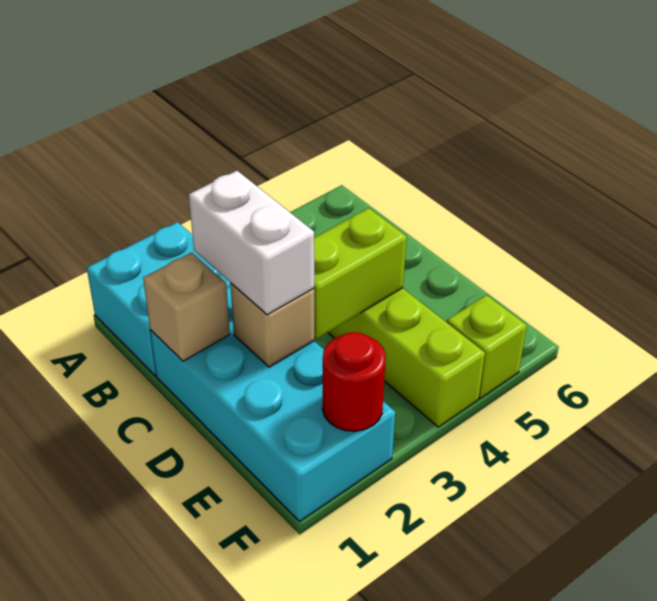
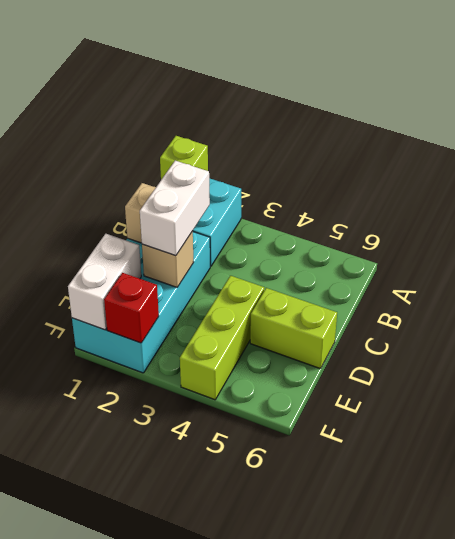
lime brick D3:D4 level 2 -> lime brick D5:D6 level 1
none -> white brick E1:F1 level 2
red round brick F2 level 2 -> red brick F2 level 2
lime brick F5 level 1 -> lime brick A1 level 2

